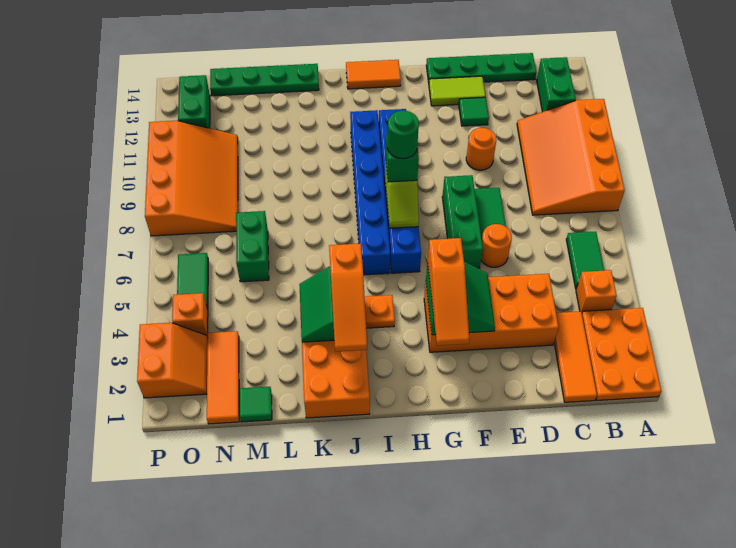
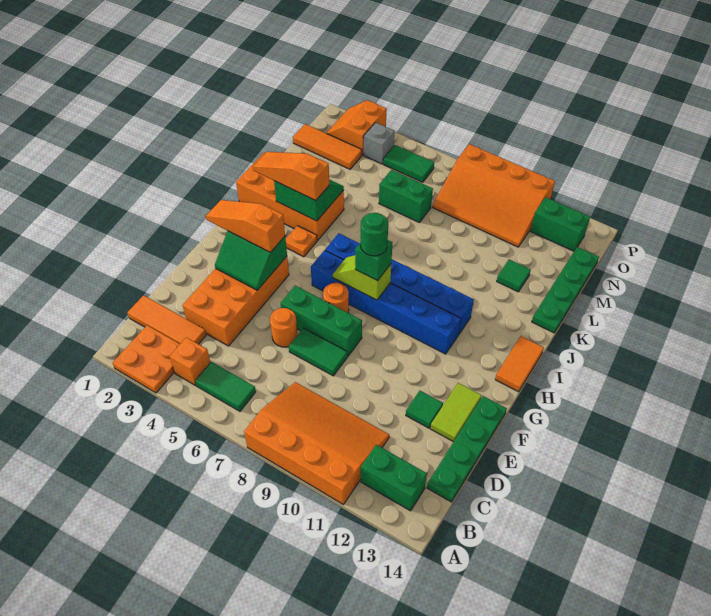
orange plate A1:B3 level 1 -> orange plate A2:B3 level 1
orange round brick E10 level 1 -> orange round brick G7 level 1
green tile M1 level 1 -> green tile L12 level 1
orange slope O2:P3 level 1 top P -> orange slope O2:P3 level 1 top 3
orange brick O4 level 1 -> grey brick O4 level 1

